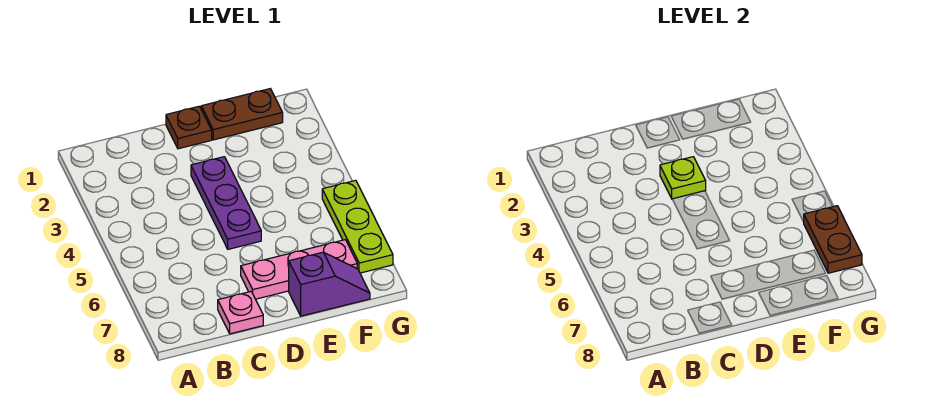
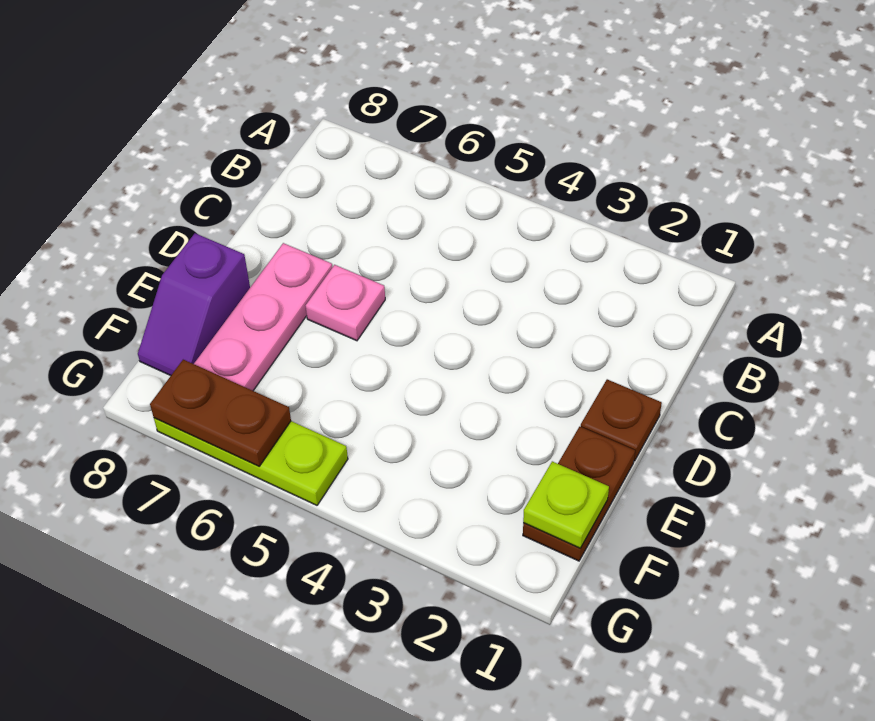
pink plate C8 level 1 -> pink plate D6 level 1
purple plate D3:D5 level 1 -> none
lime plate D3 level 2 -> lime plate F1 level 2

